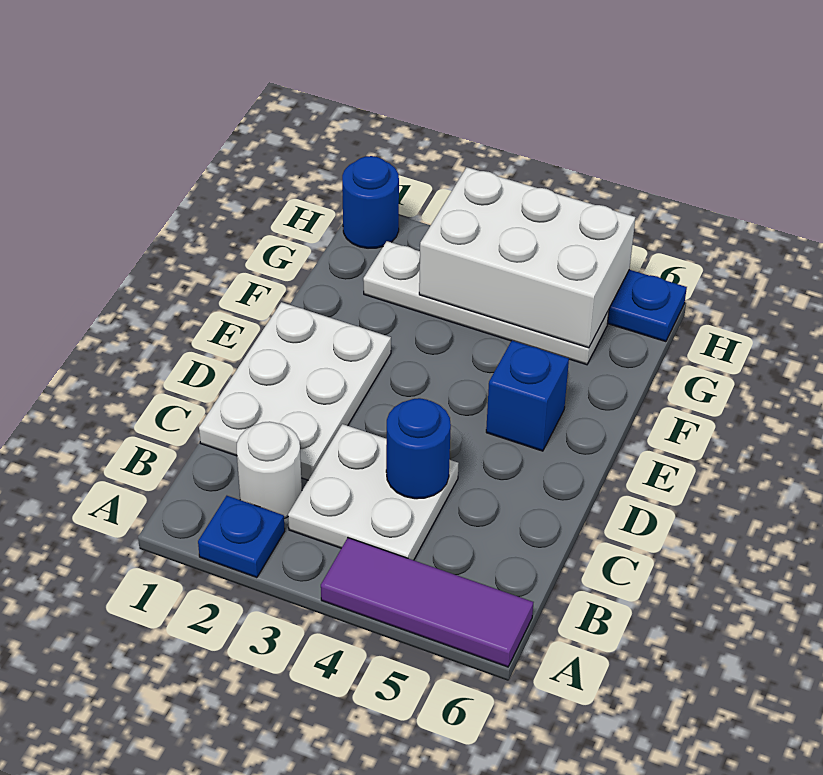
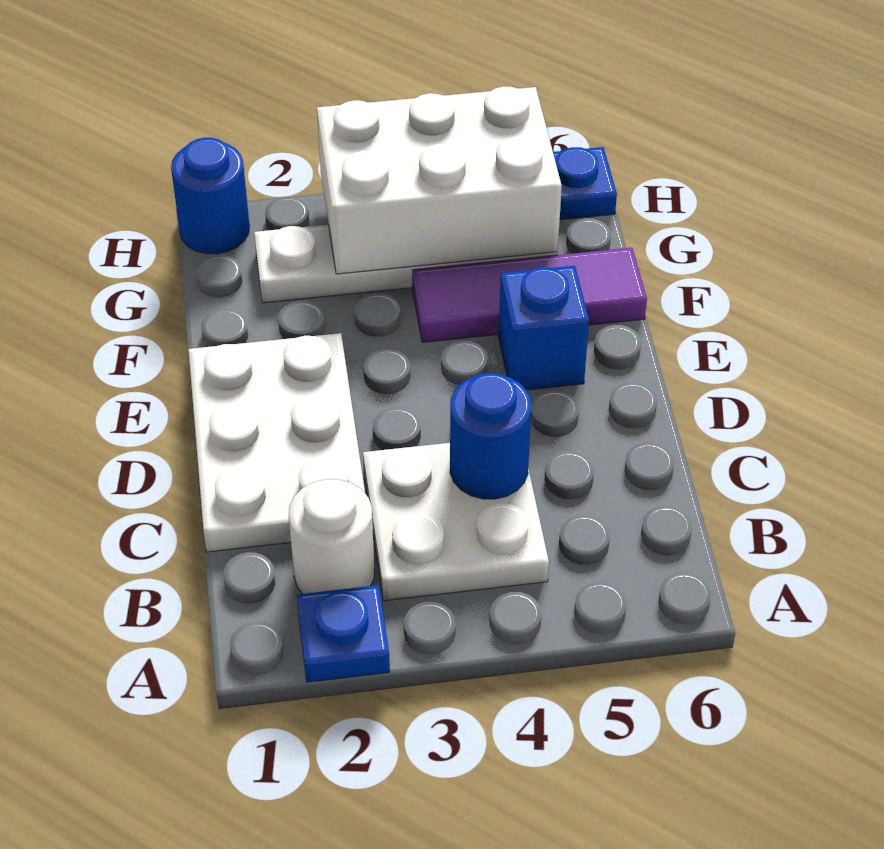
purple tile A4:A6 level 1 -> purple tile F4:F6 level 1

